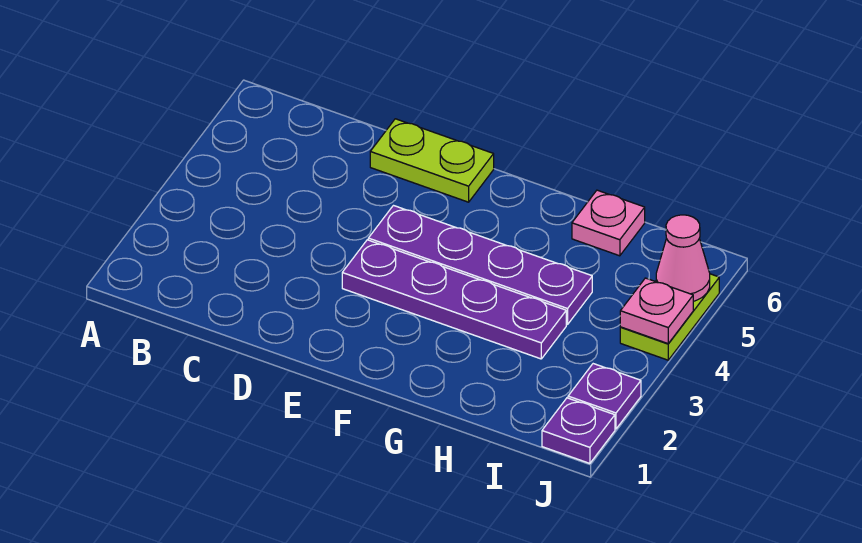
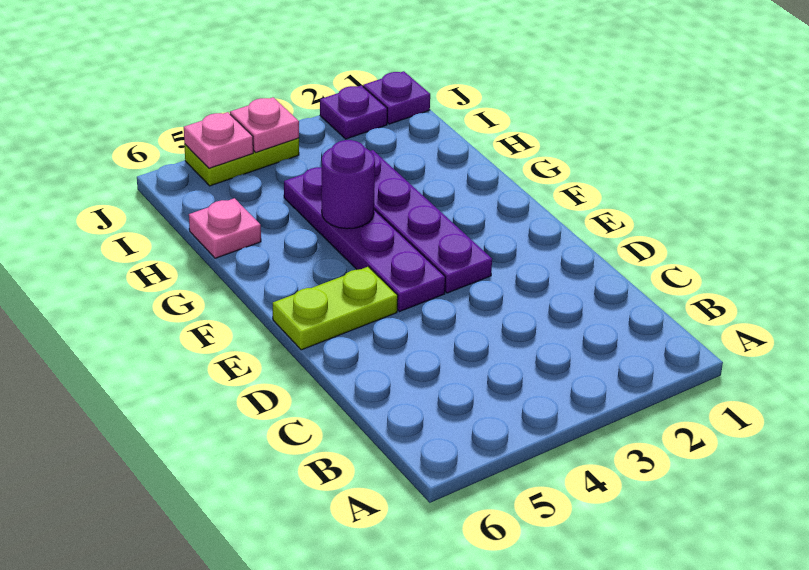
lime plate D6:E6 level 1 -> lime plate E5:E6 level 1
none -> purple round brick G4 level 2
pink cone J5 level 2 -> pink plate J5 level 2

